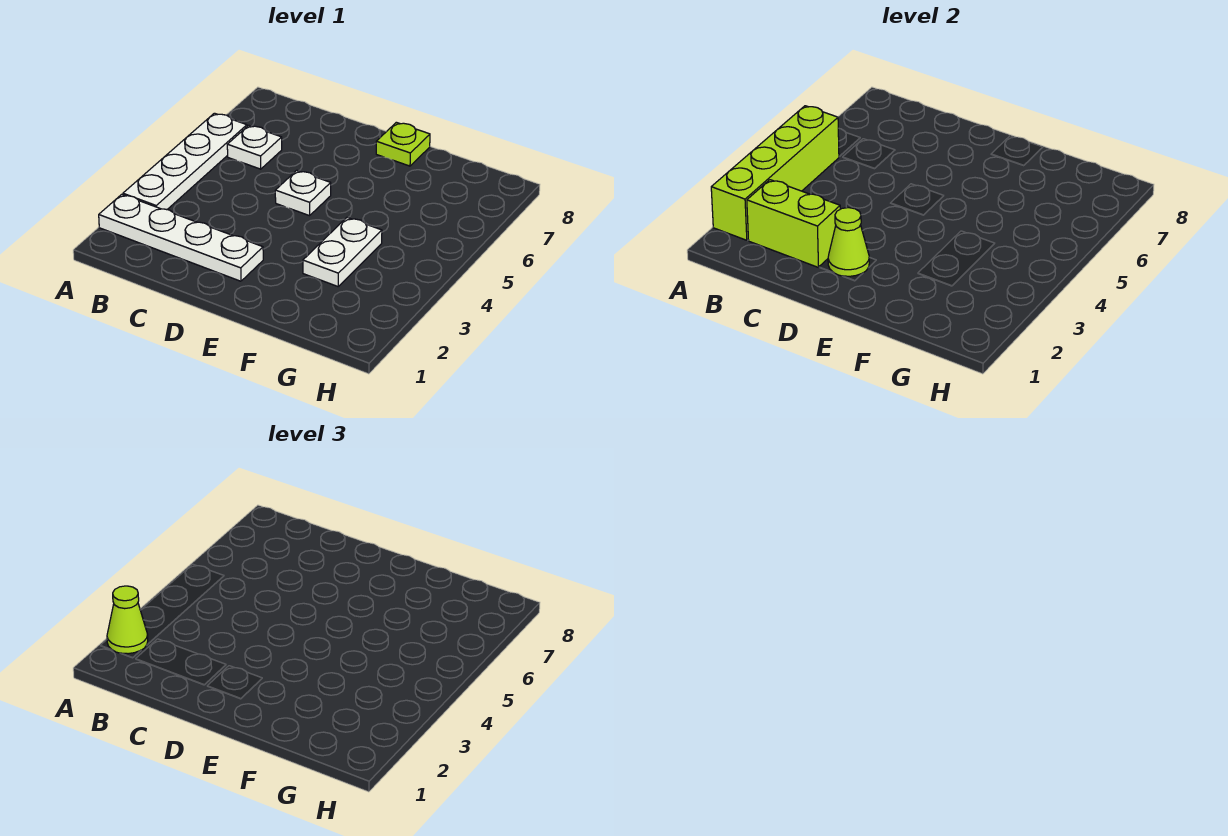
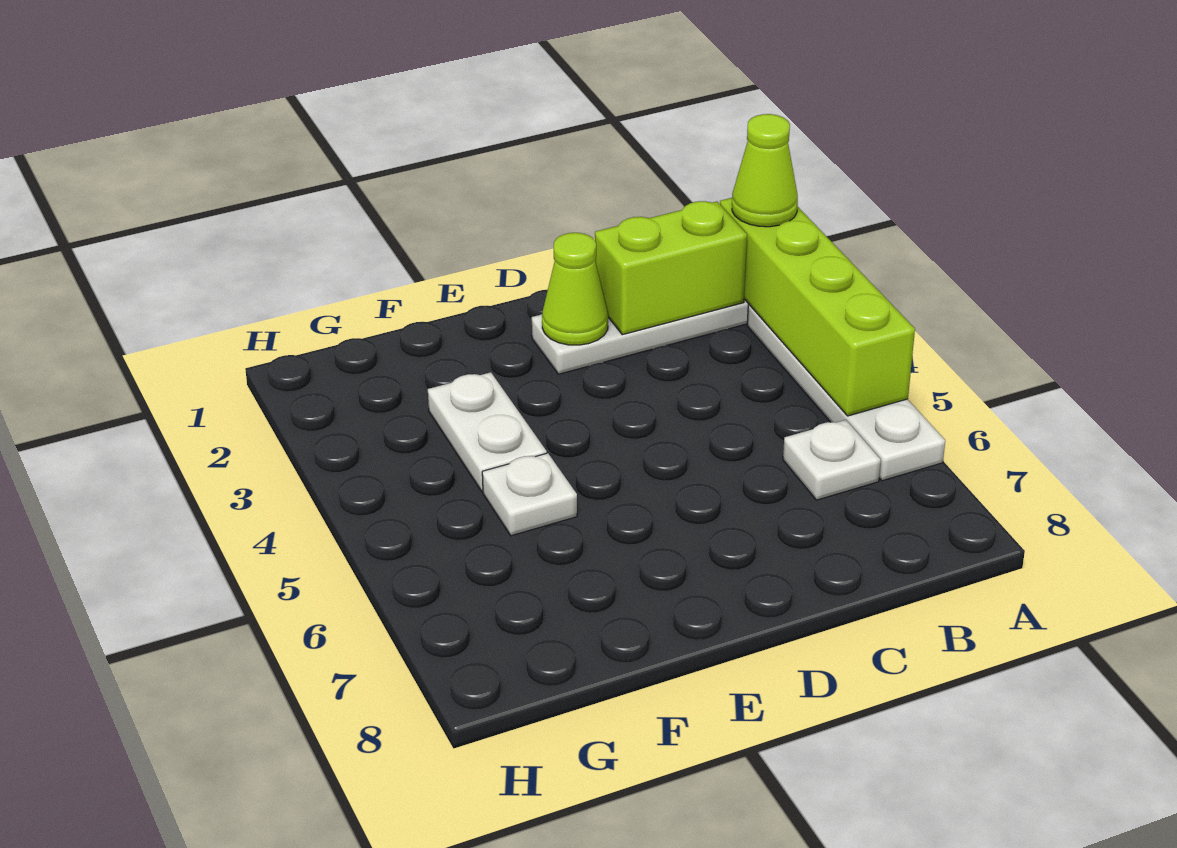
white plate D5 level 1 -> white plate F5 level 1
lime plate E8 level 1 -> none

